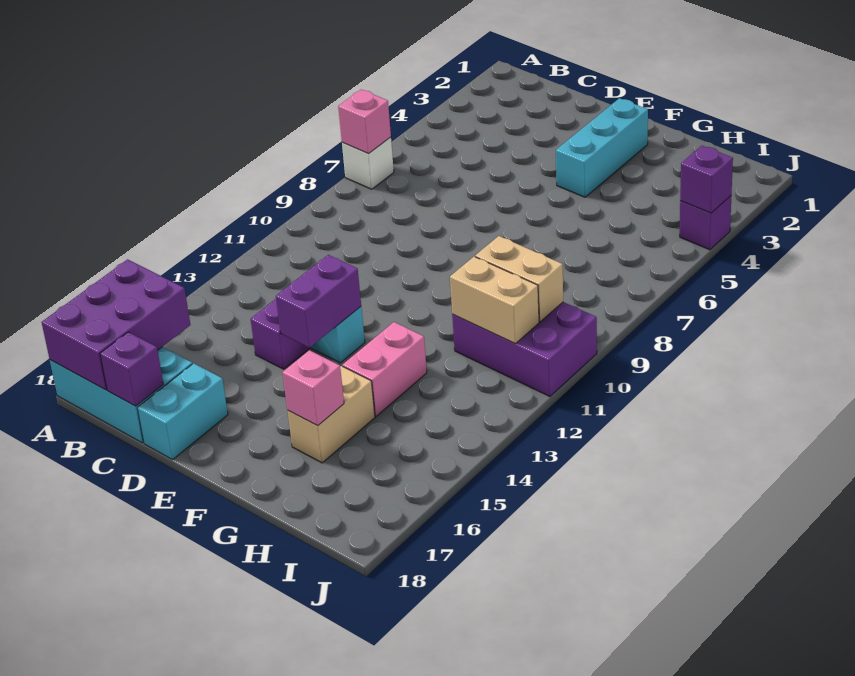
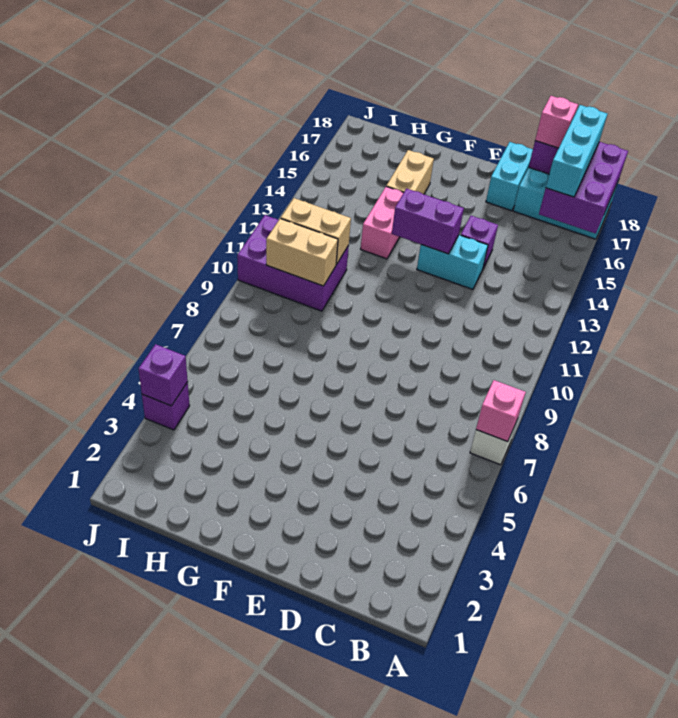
purple brick E13:E14 level 2 -> purple brick E13:F13 level 2
cyan brick F2:F4 level 1 -> cyan brick B16:B18 level 3
pink brick G16 level 2 -> pink brick C18 level 3

